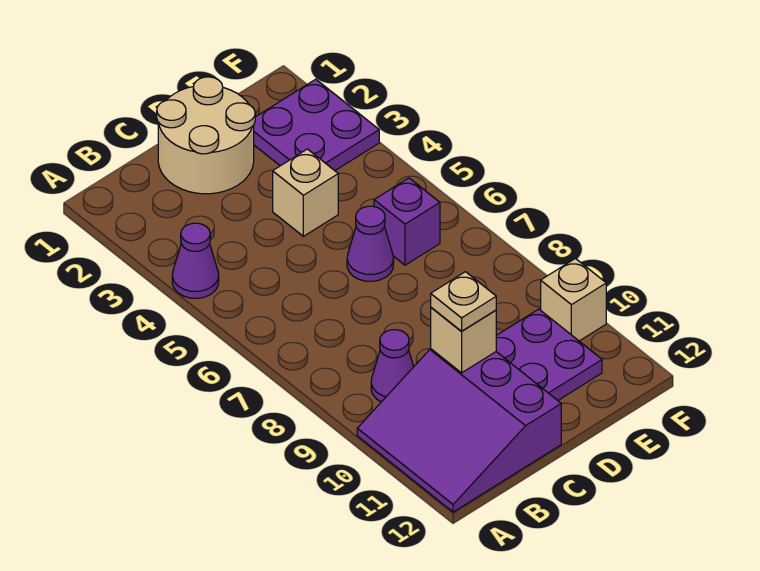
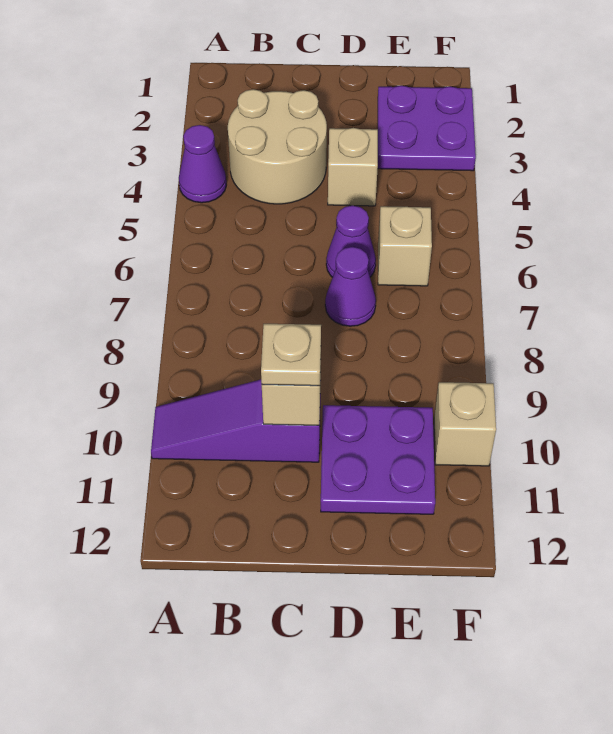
purple slope A10:C12 level 1 top C -> purple slope A10:C10 level 1 top C
purple cone B9 level 1 -> purple cone D7 level 1
tan round brick C1:D2 level 1 -> tan round brick B3:C4 level 1
purple brick E6 level 1 -> tan brick E6 level 1

